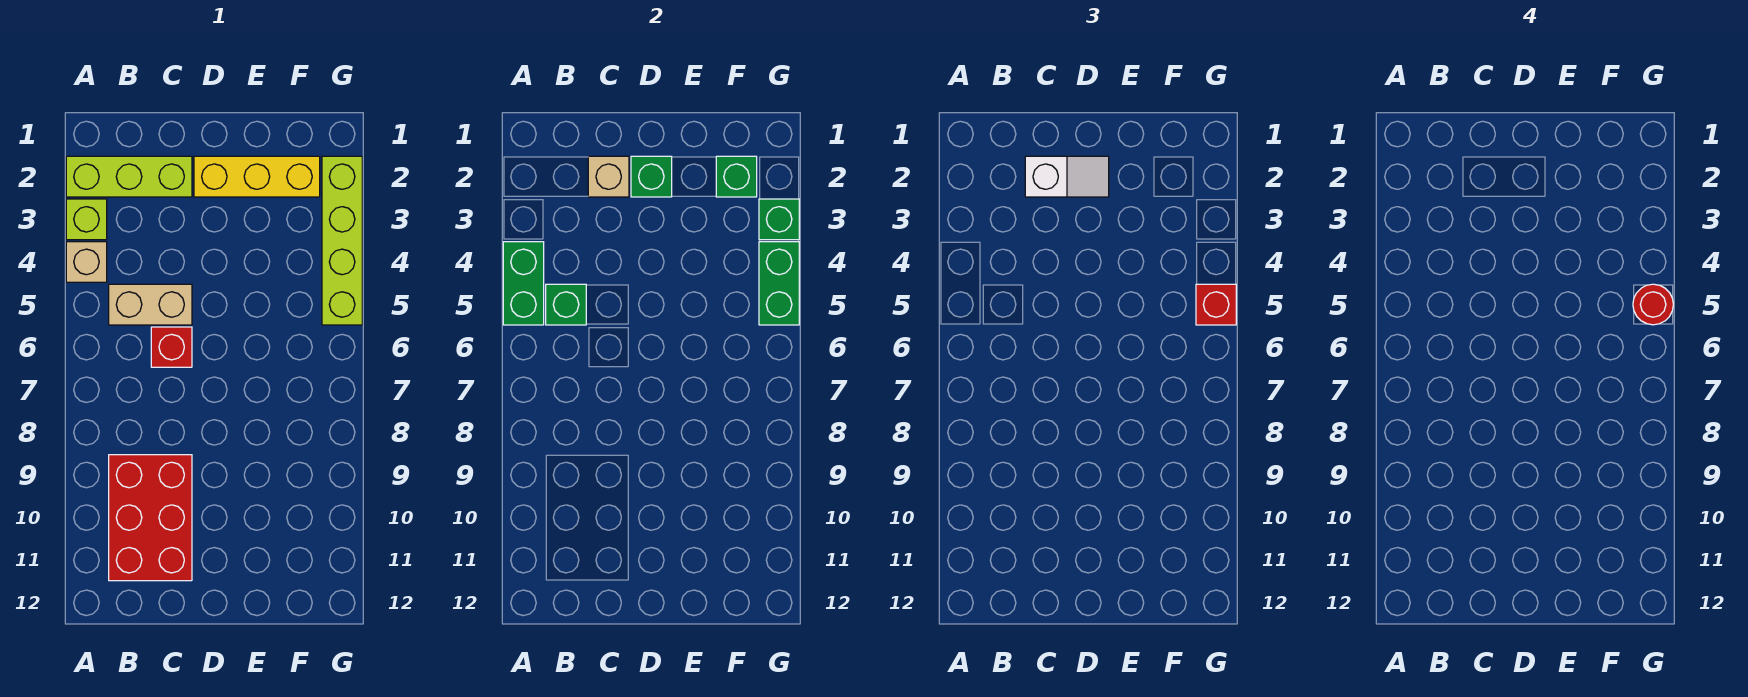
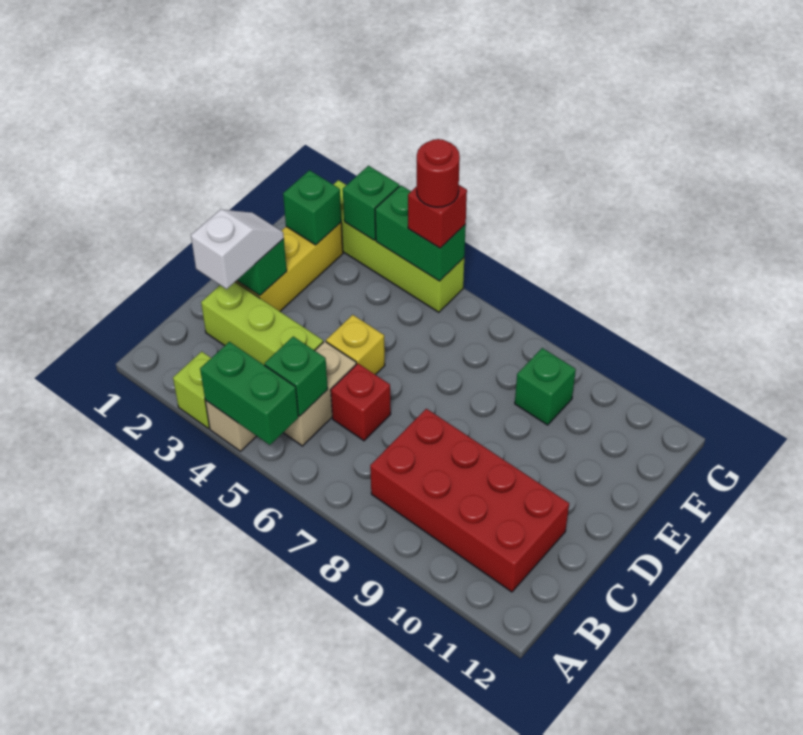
lime brick A2:C2 level 1 -> lime brick C2:C4 level 1
red brick B9:C11 level 1 -> red brick B8:C11 level 1
tan brick C2 level 2 -> none
none -> yellow brick D5 level 1
none -> green brick F9 level 1

